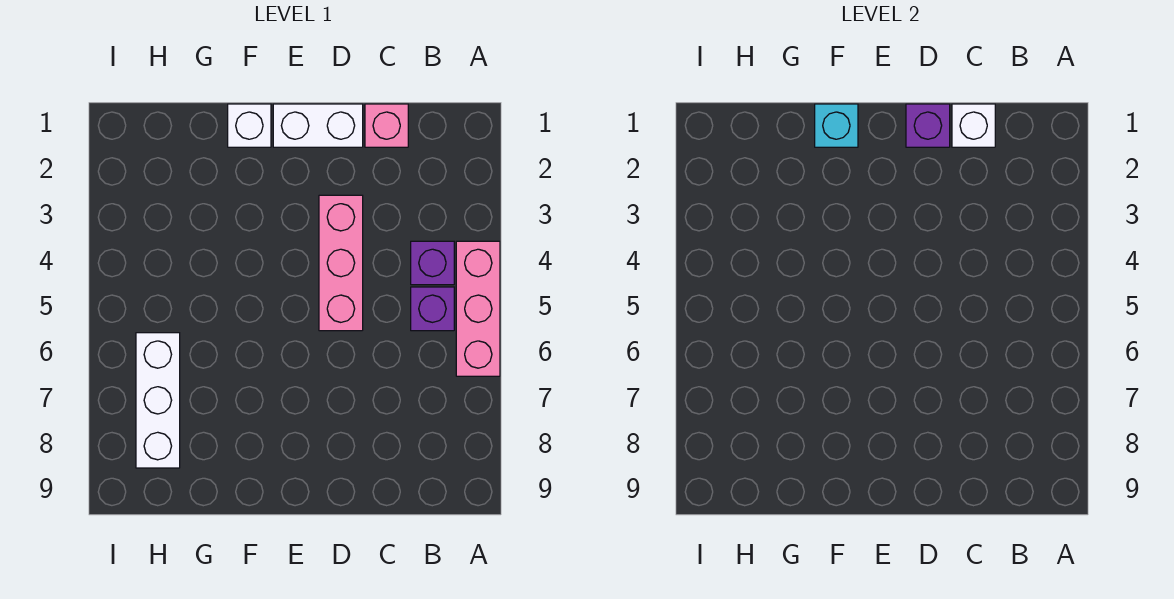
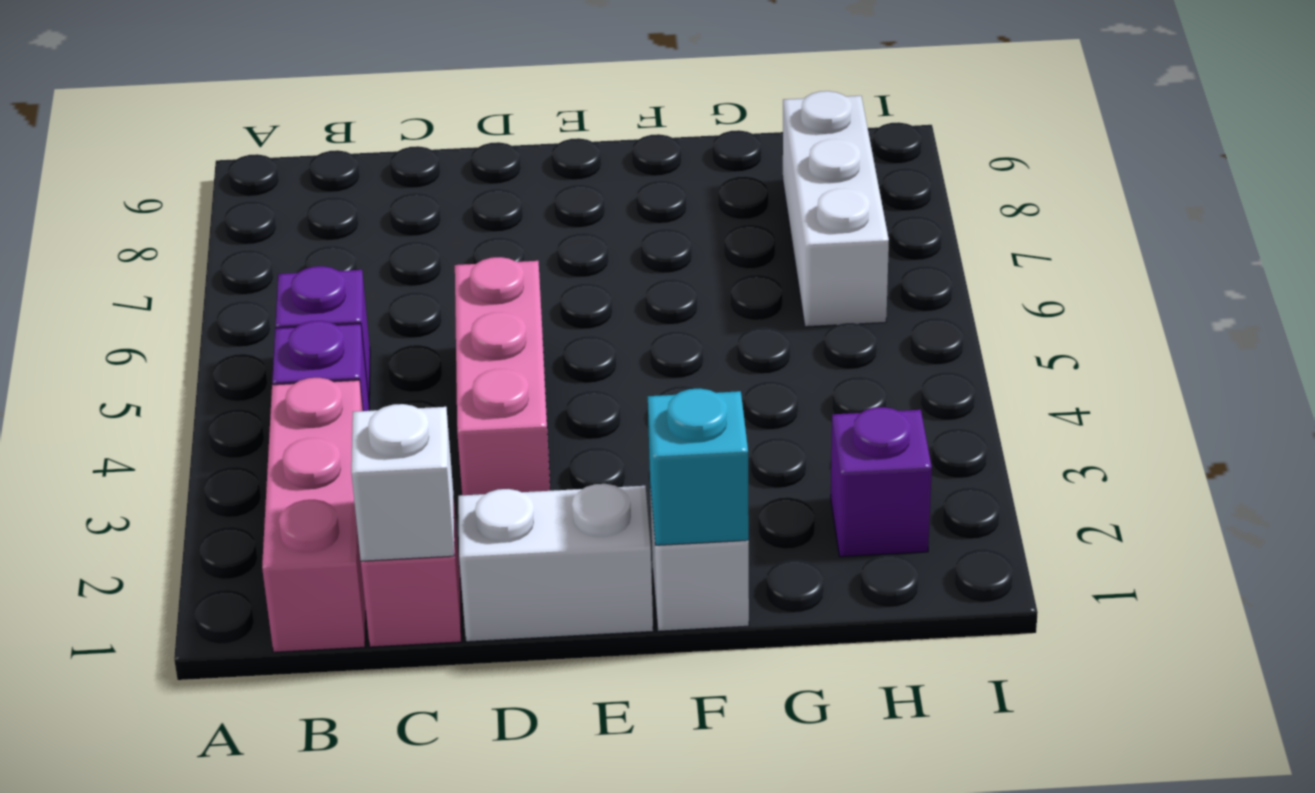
pink brick A4:A6 level 1 -> pink brick B1:B3 level 1
purple brick D1 level 2 -> purple brick H2 level 1

